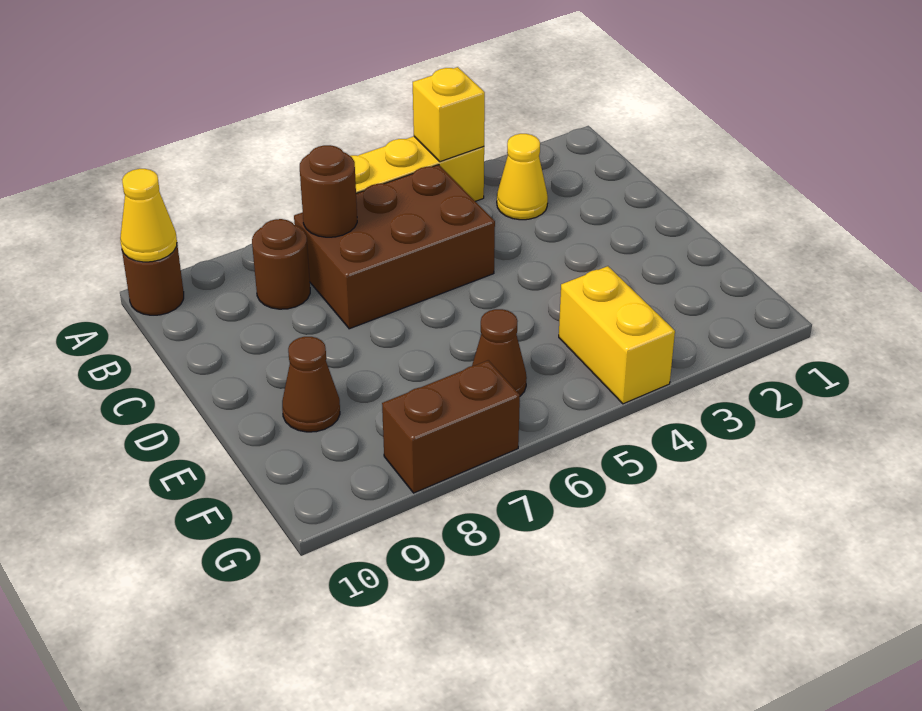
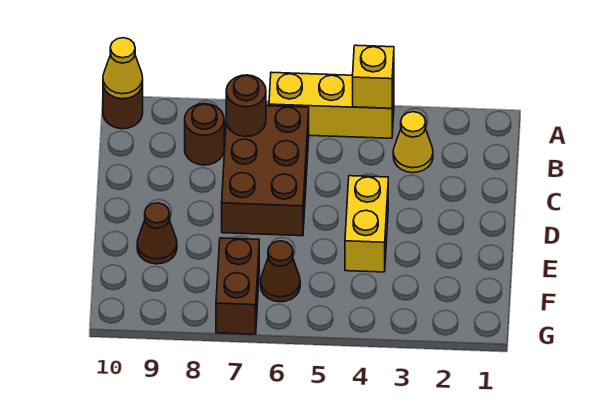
brown brick B5:C7 level 1 -> brown brick B6:D7 level 1
yellow brick F4:G4 level 1 -> yellow brick D4:E4 level 1
brown brick G7:G8 level 1 -> brown brick F7:G7 level 1

